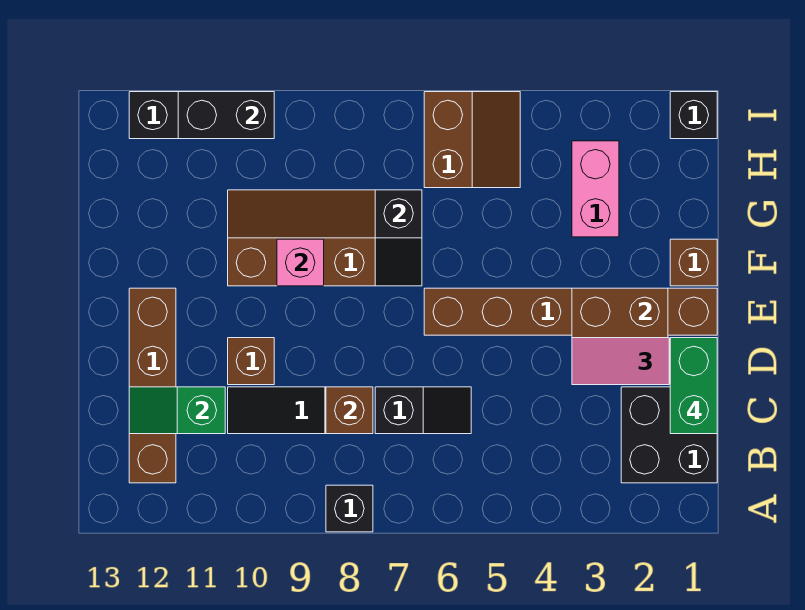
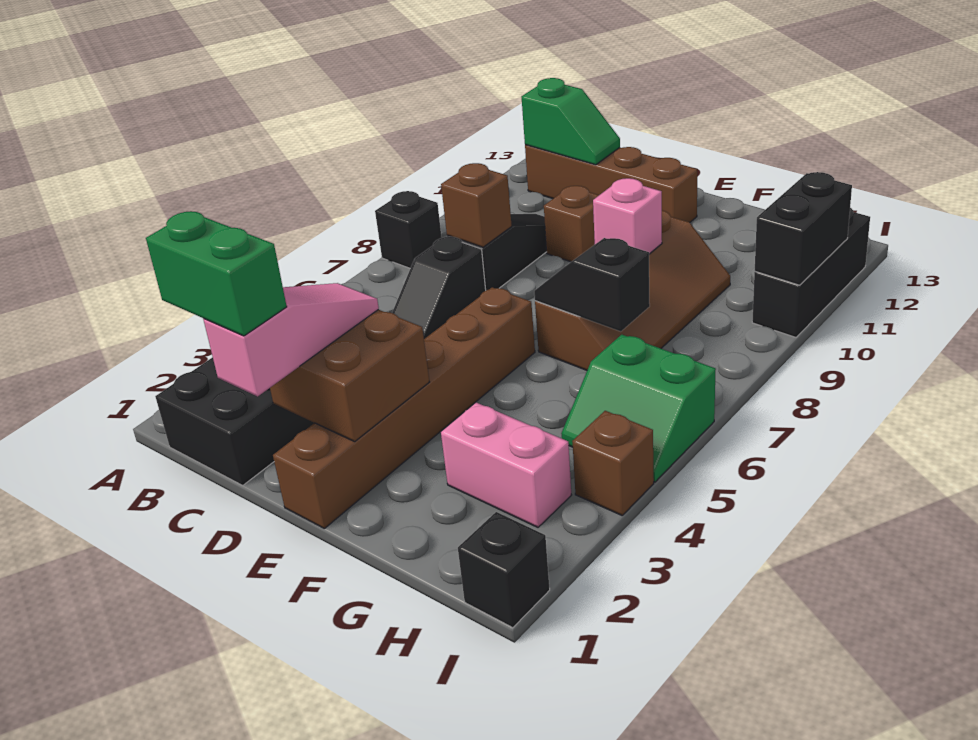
green slope C11:C12 level 2 top 11 -> green slope B12:C12 level 2 top B
brown brick F1 level 1 -> brown brick I4 level 1
brown slope H5:I6 level 1 top 6 -> green slope H5:I6 level 1 top 6

